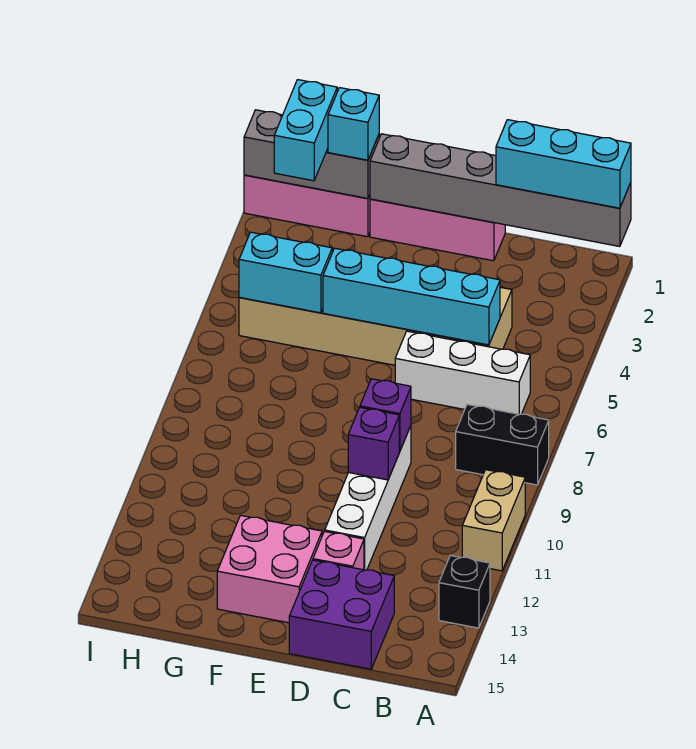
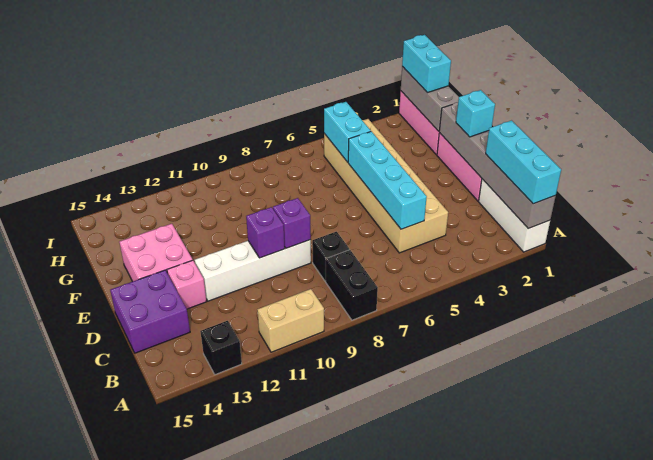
white brick B6:D6 level 1 -> white brick A1:C1 level 1
none -> black brick C8 level 1
cyan brick G1 level 3 -> cyan brick E1 level 3
cyan brick H1:H2 level 3 -> cyan brick H1:I1 level 3

